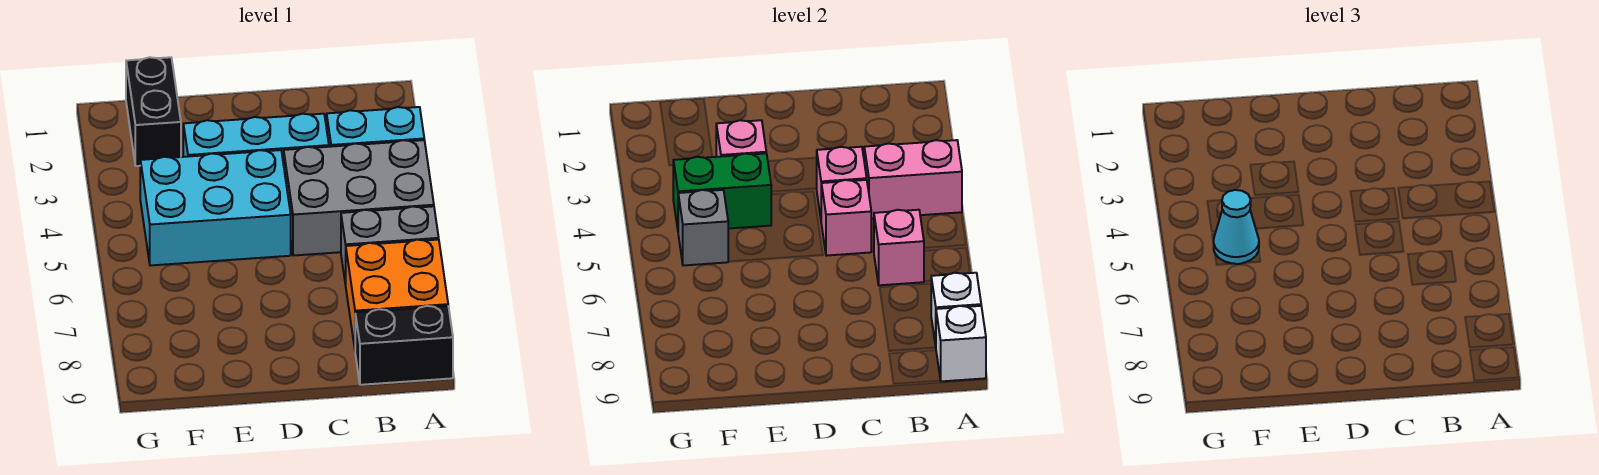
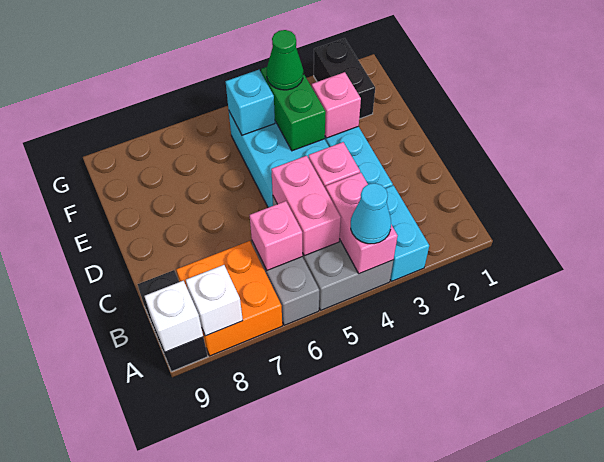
pink brick C5 level 2 -> pink brick B5:C5 level 2
black brick F1:F2 level 1 -> black brick F2:G2 level 1
none -> green cone F4 level 3
grey brick F5 level 2 -> cyan brick F5 level 2
cyan cone F5 level 3 -> cyan cone A4 level 3

